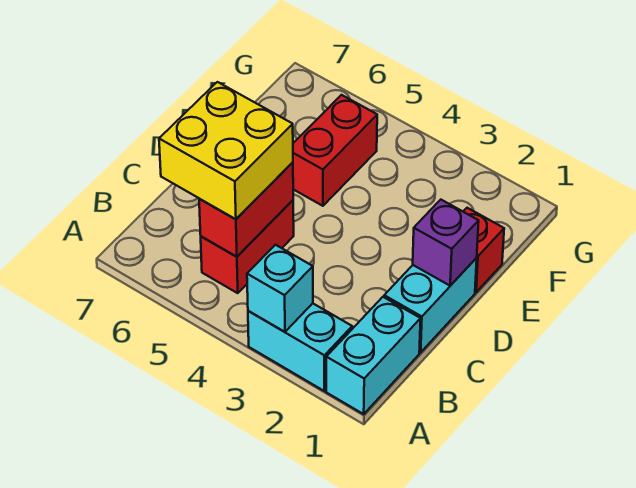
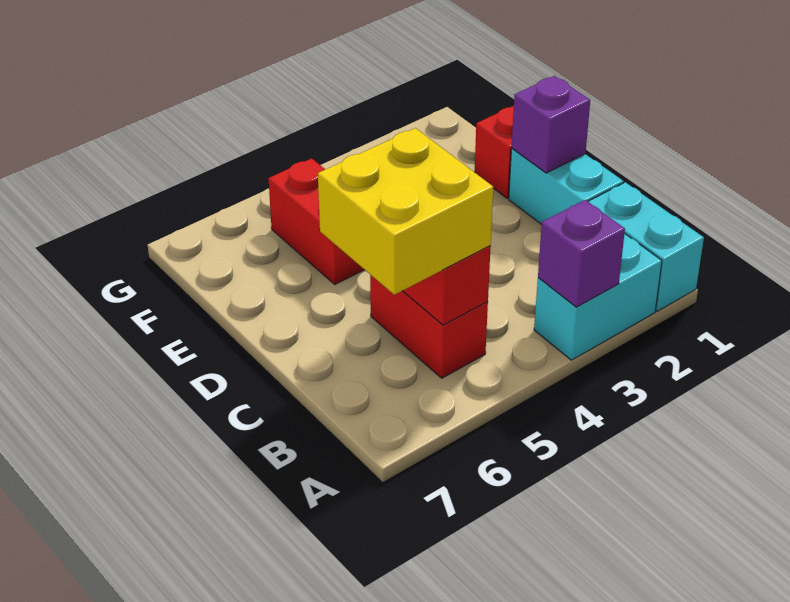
cyan brick A3 level 2 -> purple brick A3 level 2

